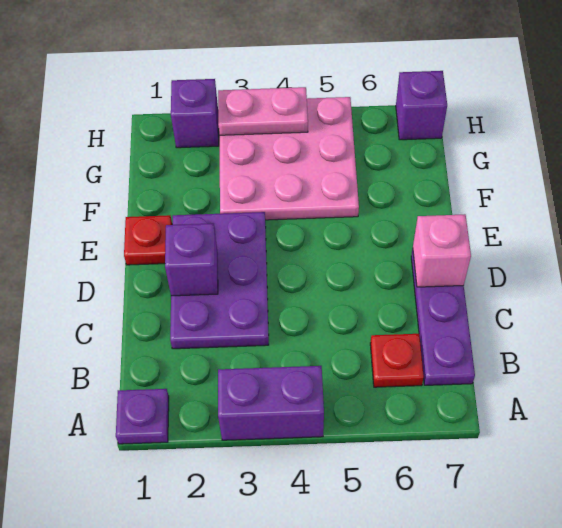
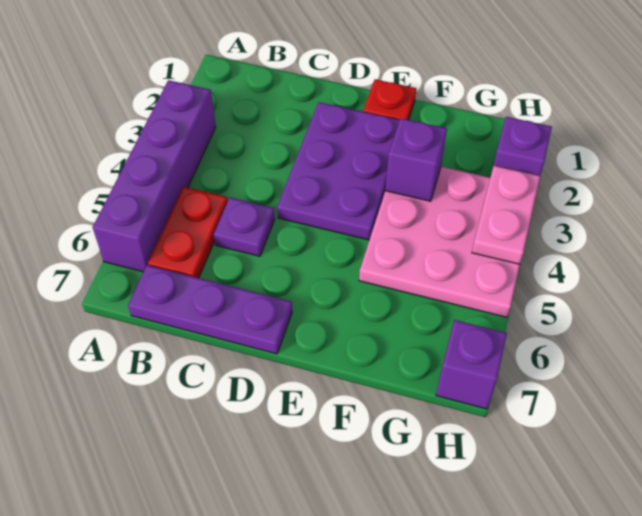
purple plate A1 level 1 -> purple plate C5 level 1
purple brick A3:A4 level 1 -> purple brick A3:A6 level 1
red plate B6 level 1 -> red plate B5:B6 level 1
purple plate C2:E3 level 1 -> purple plate D2:E4 level 1
purple brick D2 level 2 -> purple brick F3 level 2
pink brick D7 level 2 -> none

